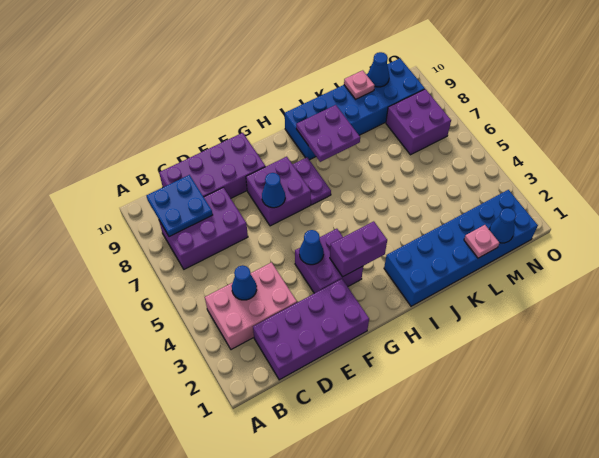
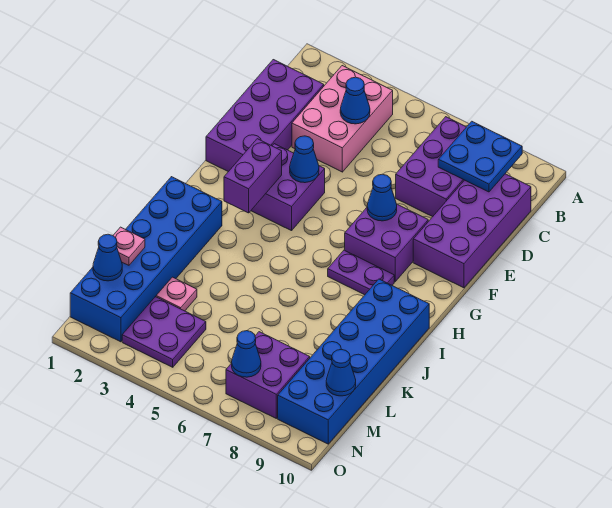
purple plate I8:J9 level 2 -> purple plate M3:N4 level 1
pink plate L10 level 2 -> pink plate L3 level 1
none -> blue cone N7 level 2

